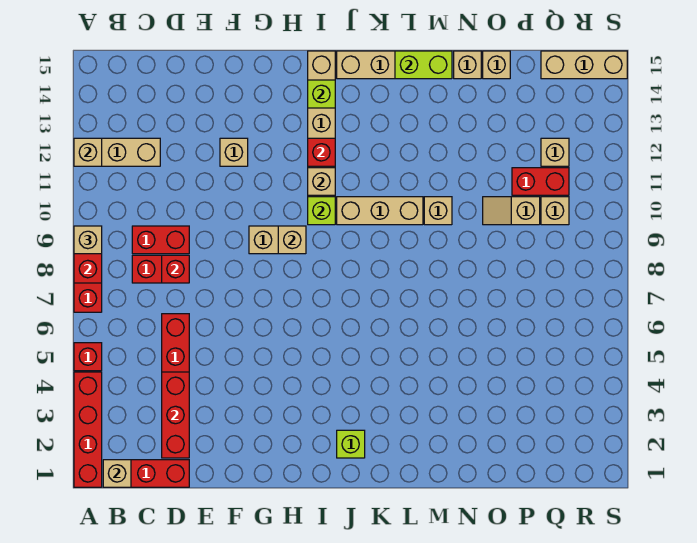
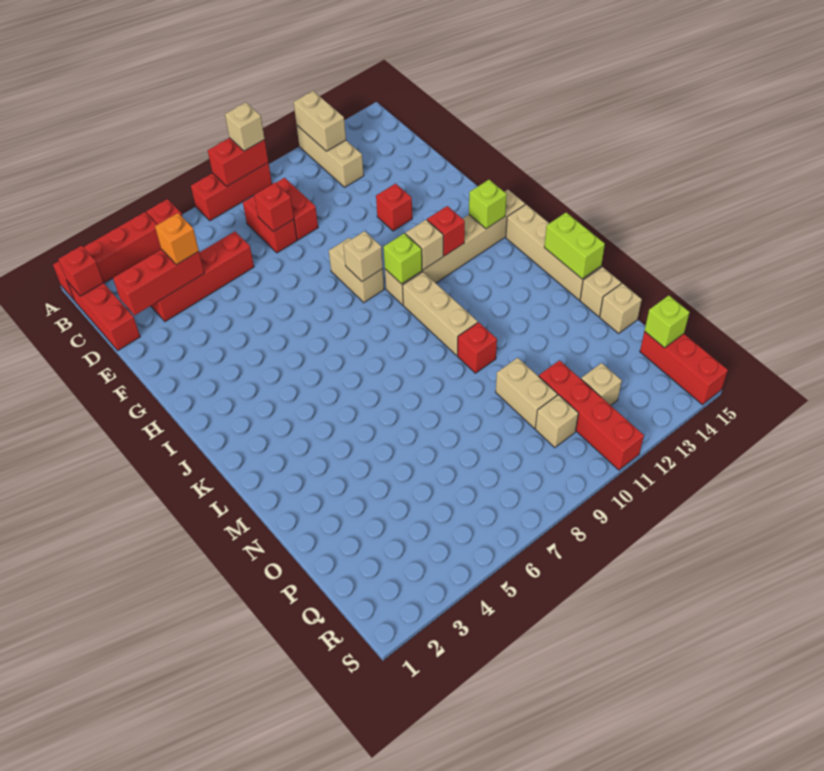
tan brick A12 level 2 -> tan brick A12:B12 level 2
tan brick B1 level 2 -> red brick B1 level 2
none -> orange brick D4 level 3
tan brick F12 level 1 -> red brick F12 level 1
lime brick J2 level 1 -> lime brick Q15 level 2
tan brick M10 level 1 -> red brick M10 level 1
tan slope O10:P10 level 1 top P -> tan brick O10:P10 level 1
red brick P11:Q11 level 1 -> red brick P11:S11 level 1
tan brick Q15:S15 level 1 -> red brick Q15:S15 level 1

